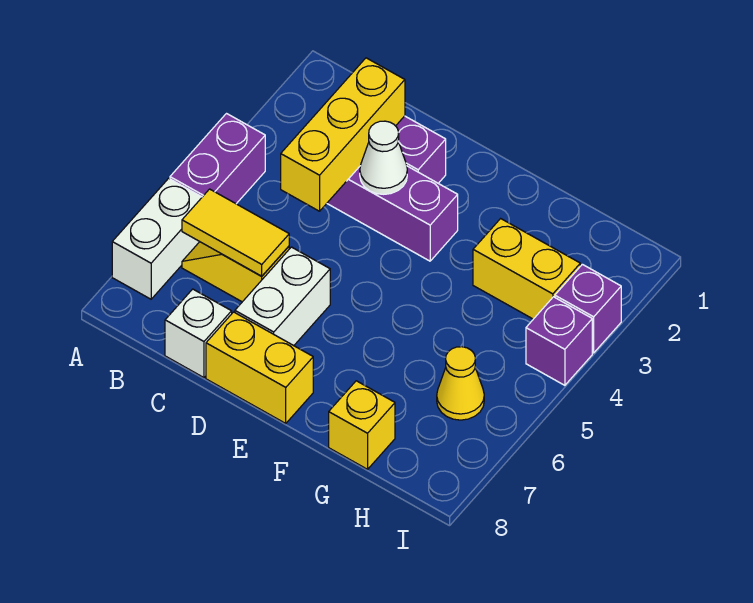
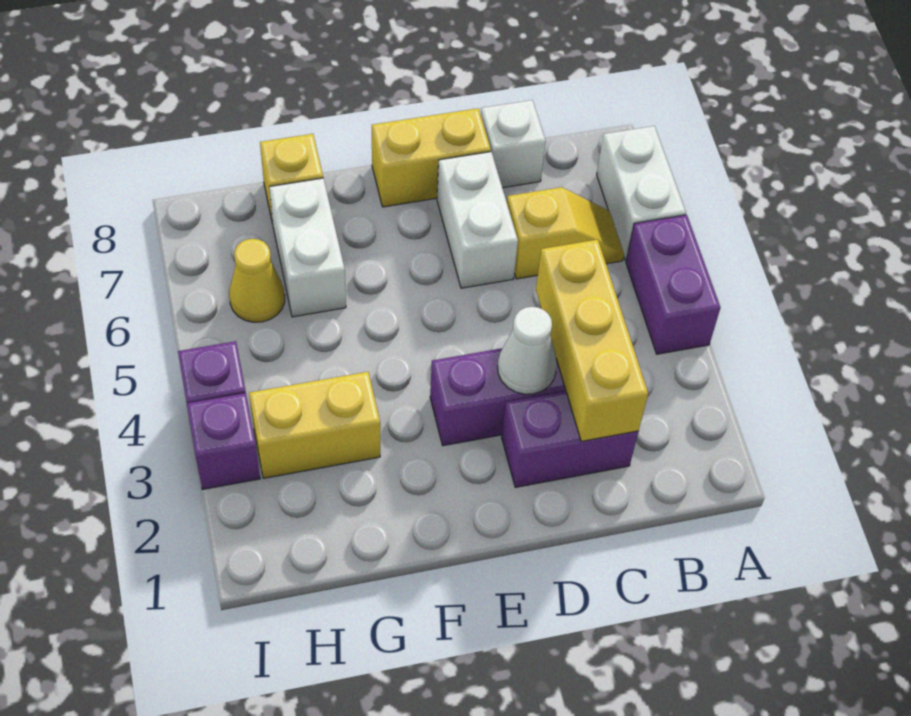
yellow tile B6:C6 level 2 -> none
none -> white brick G6:G7 level 1

